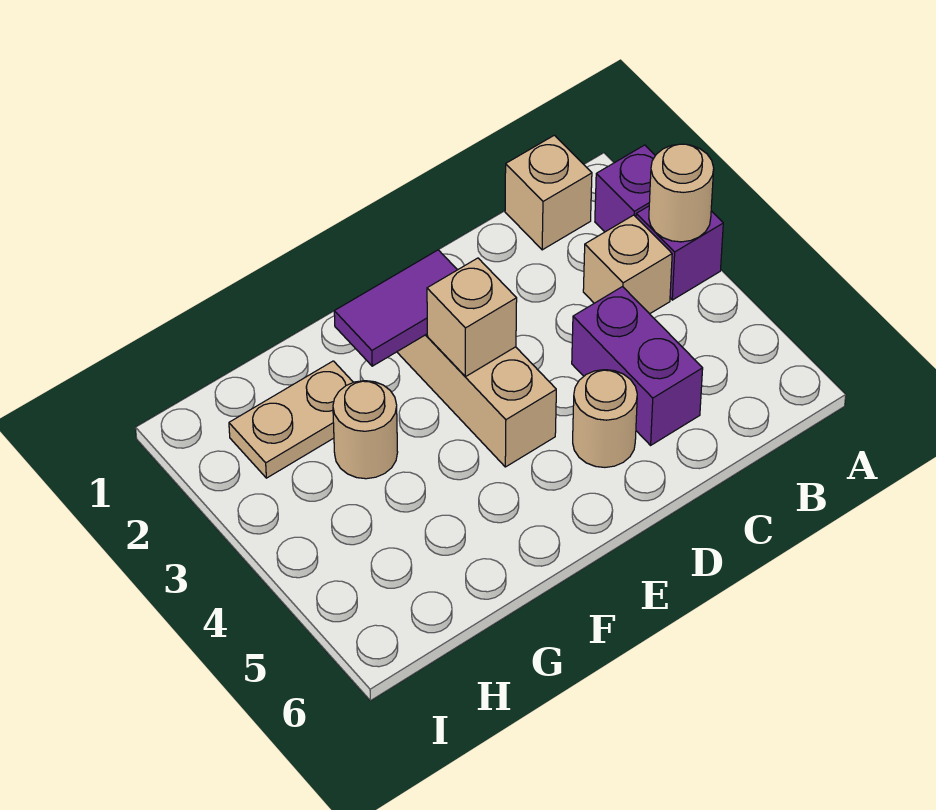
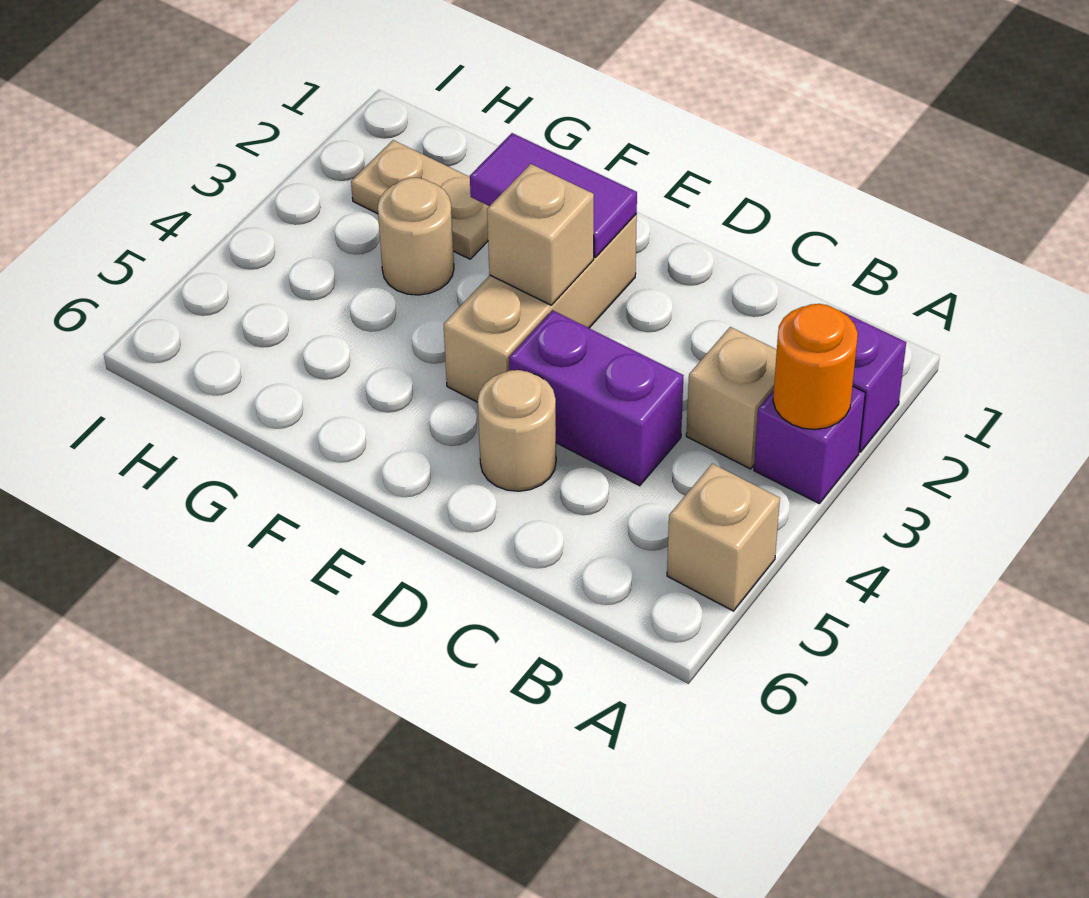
tan round brick A3 level 2 -> orange round brick A3 level 2
tan brick B1 level 1 -> tan brick A5 level 1
purple brick C4:C5 level 1 -> purple brick C4:D4 level 1

